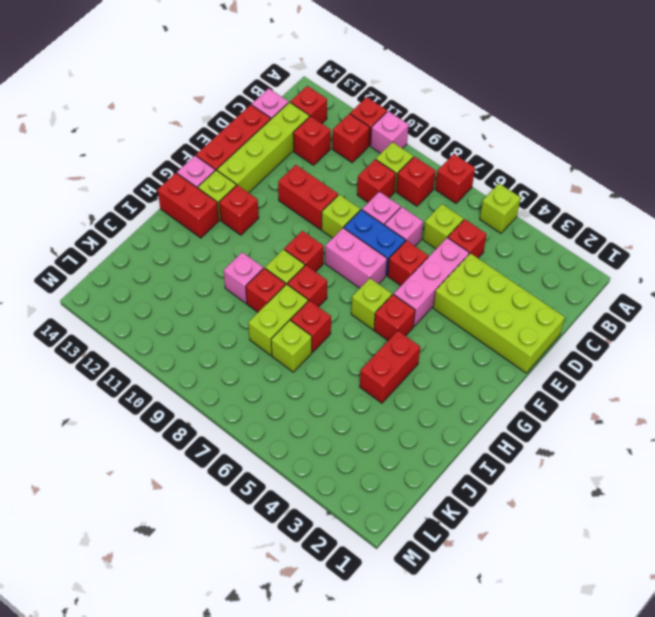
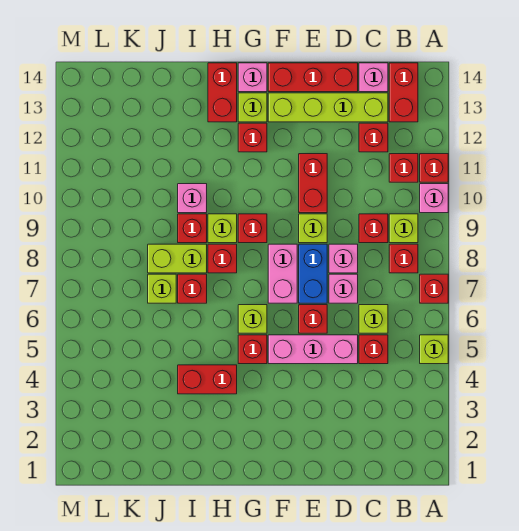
red brick B13 level 1 -> red brick B13:B14 level 1
lime brick D1:E4 level 1 -> none

